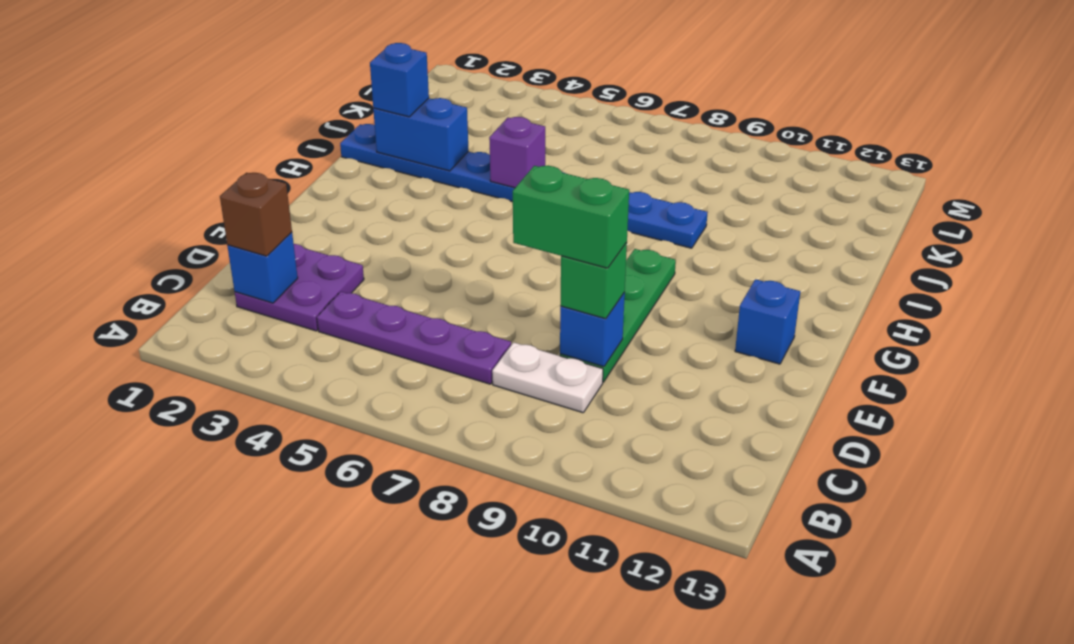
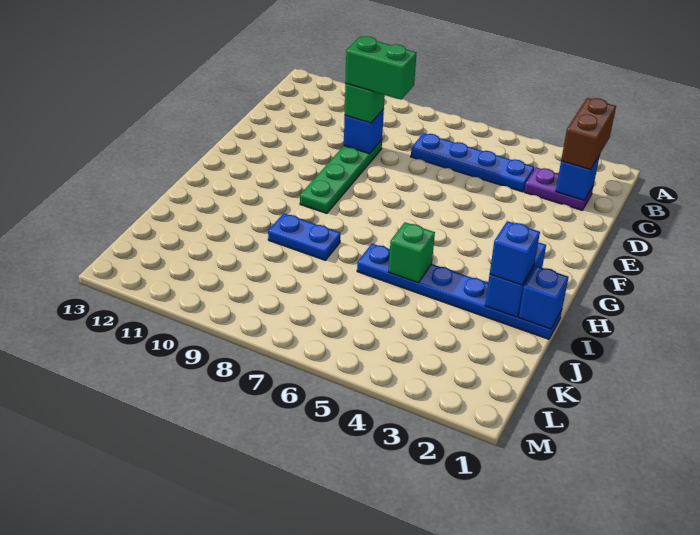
purple plate C2:D3 level 1 -> purple plate C2:C3 level 1
brown brick C2 level 3 -> brown brick B2:C2 level 3
purple plate C4:C7 level 1 -> blue plate C4:C7 level 1
white plate C8:C9 level 1 -> none
blue brick F12 level 1 -> blue brick I1 level 2
blue brick I2:I3 level 2 -> blue brick H2:I2 level 2
purple brick I5 level 2 -> green brick I5 level 2

